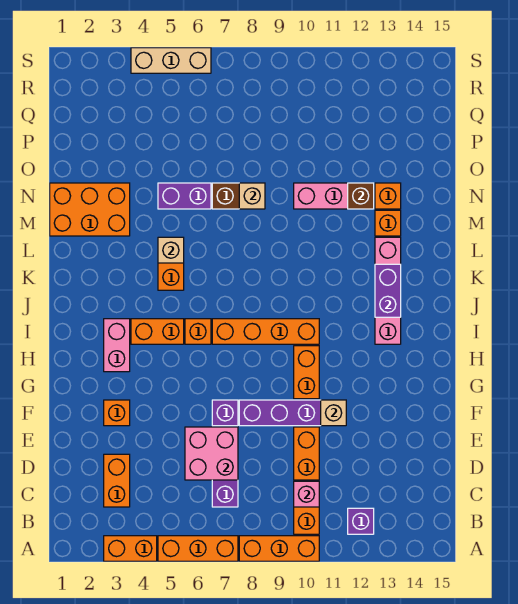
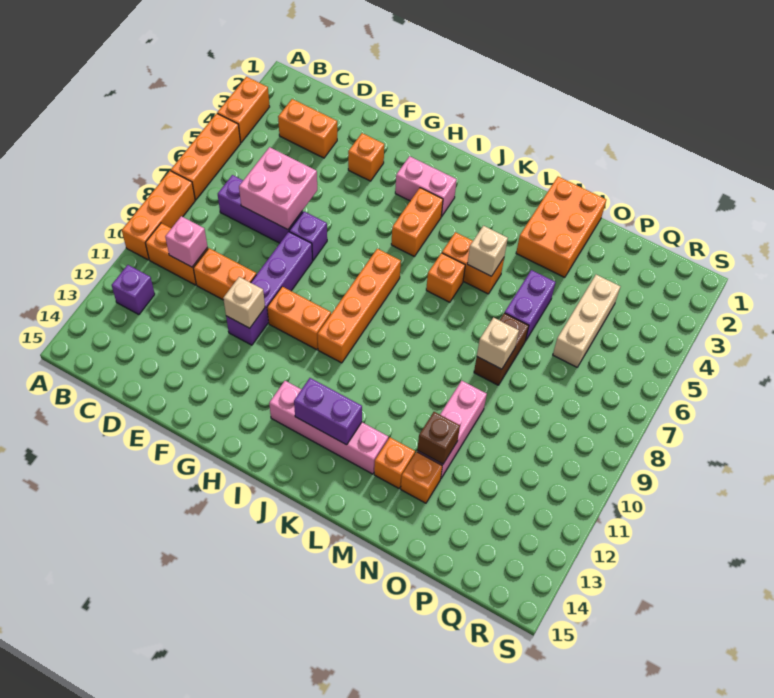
orange brick I6 level 1 -> orange brick K6 level 1
tan brick S4:S6 level 1 -> tan brick P4:P6 level 1

